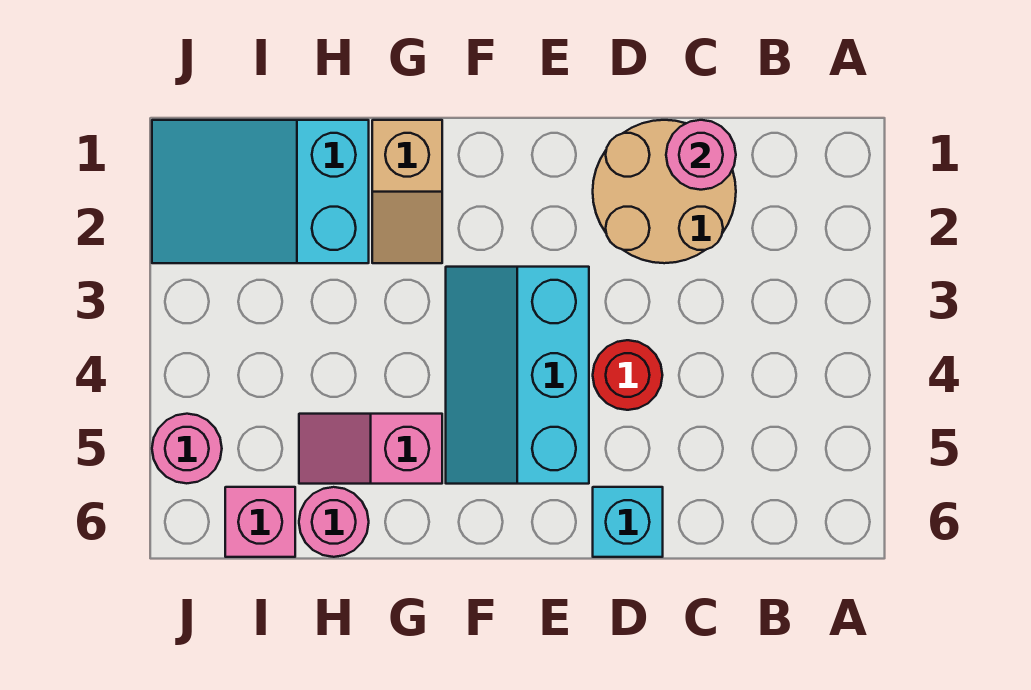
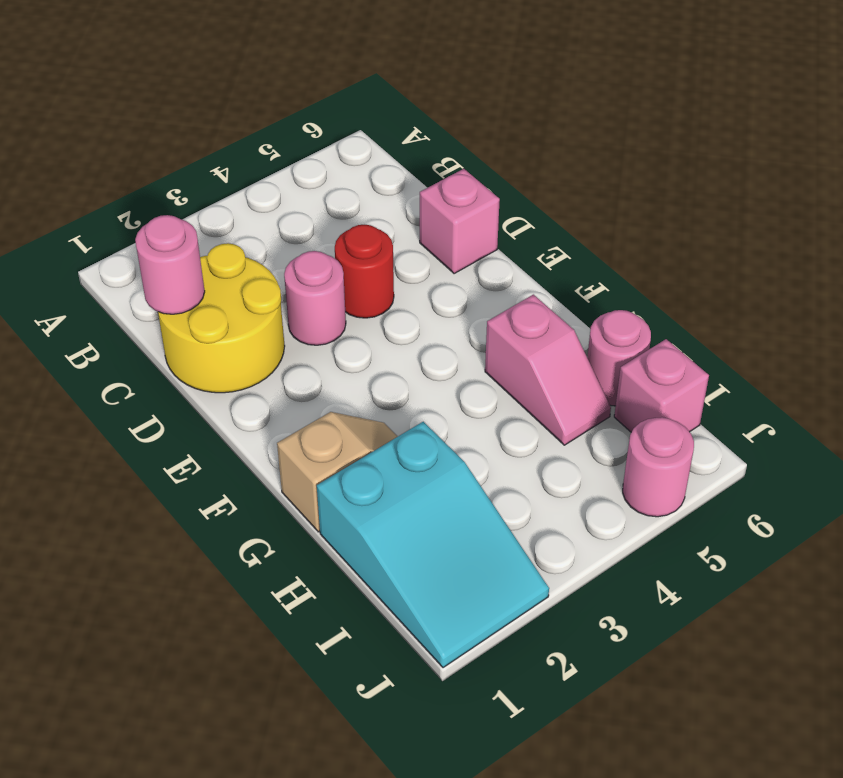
tan round brick C1:D2 level 1 -> yellow round brick C1:D2 level 1
none -> pink round brick D3 level 1
cyan brick D6 level 1 -> pink brick D6 level 1
cyan slope E3:F5 level 1 top E -> none

